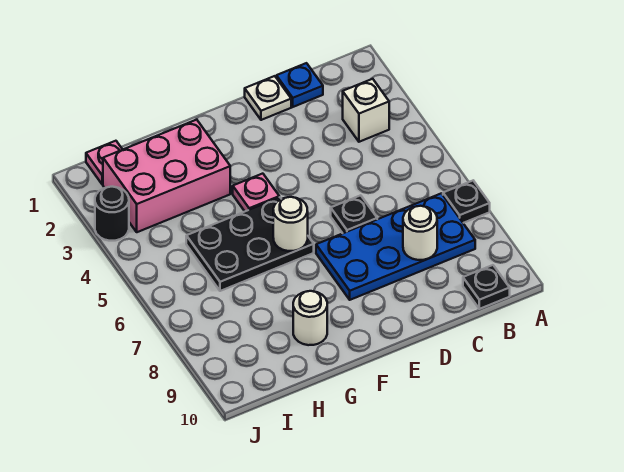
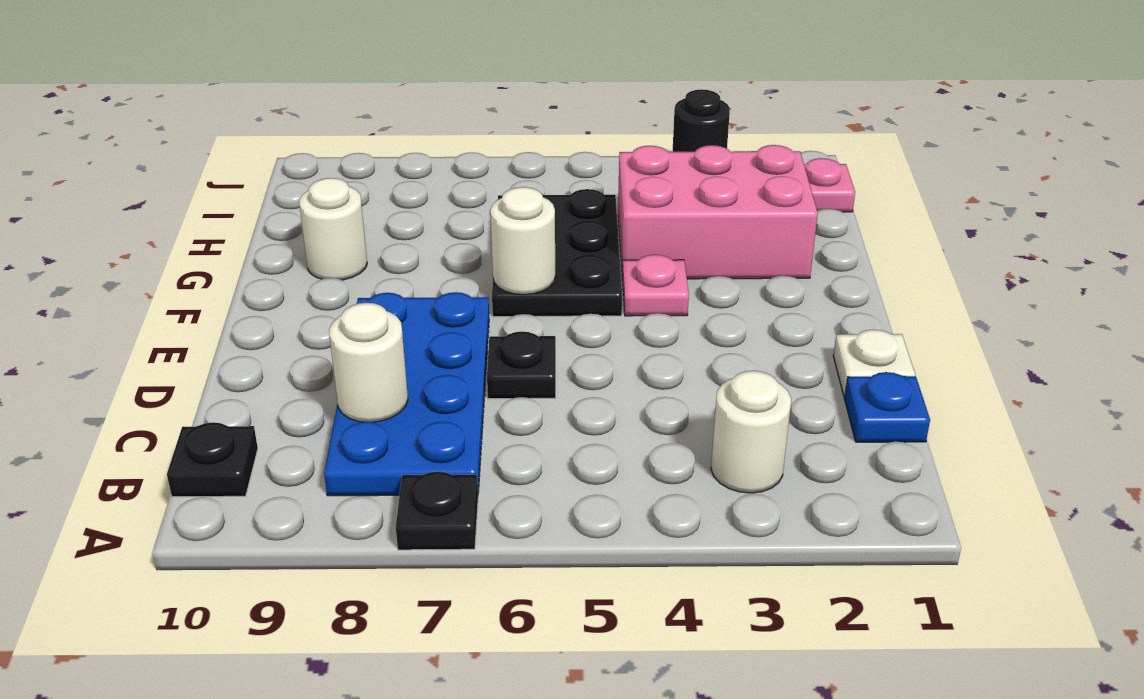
white brick B3 level 1 -> white round brick B3 level 1
pink brick G2:I3 level 1 -> pink brick G2:H4 level 1

